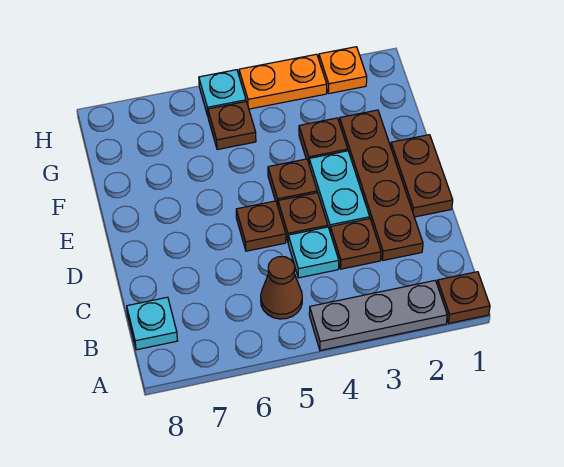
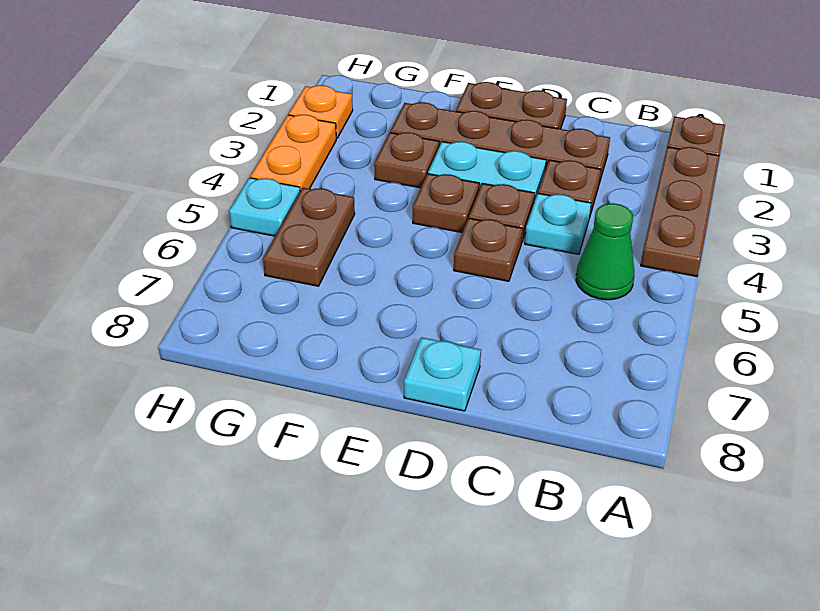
grey plate A2:A4 level 1 -> brown plate A2:A4 level 1
brown cone B5 level 1 -> green cone B5 level 1
cyan plate B8 level 1 -> cyan plate D8 level 1
brown plate G5 level 1 -> brown plate G5:G6 level 1

